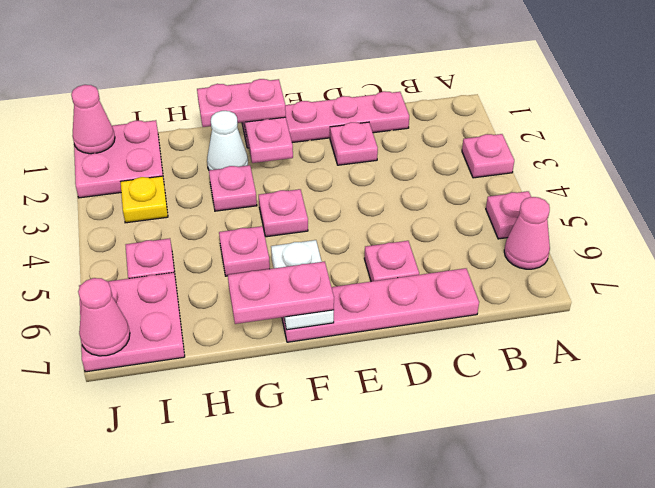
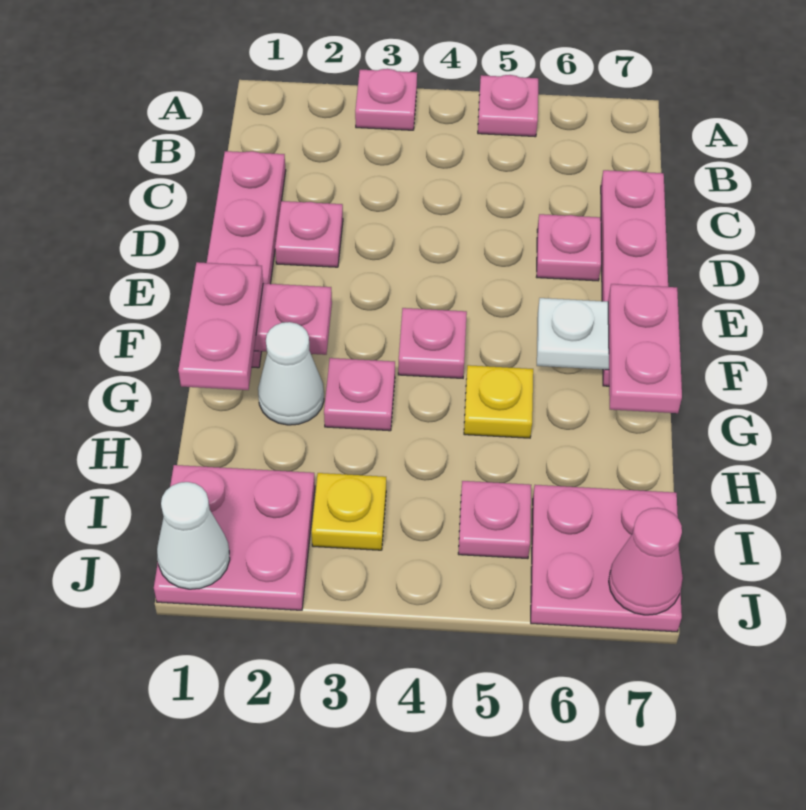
pink cone A6 level 1 -> none
pink plate G5 level 1 -> yellow plate G5 level 1
pink cone J1 level 2 -> white cone J1 level 2

